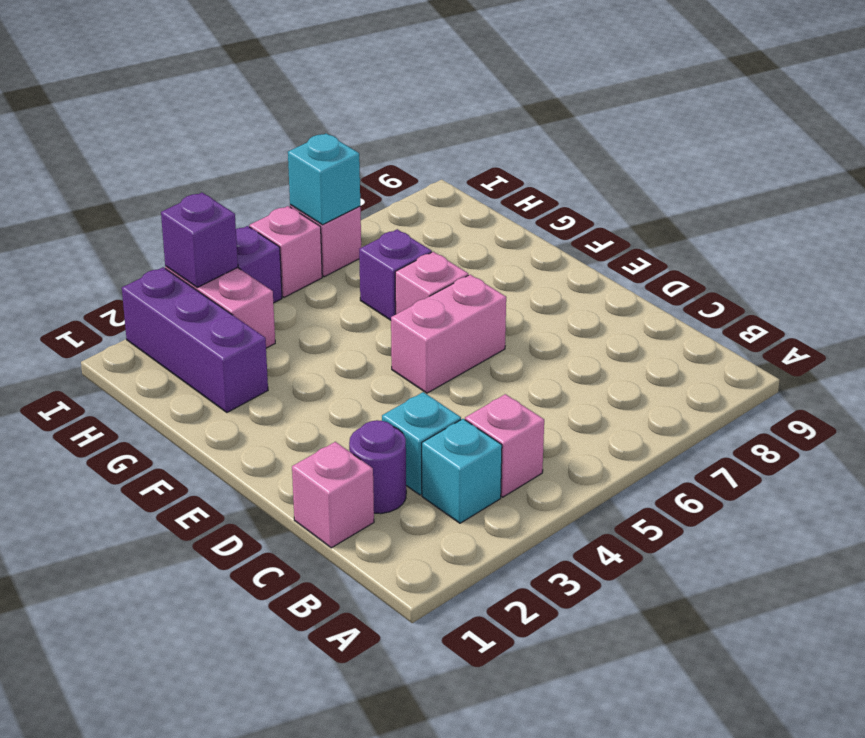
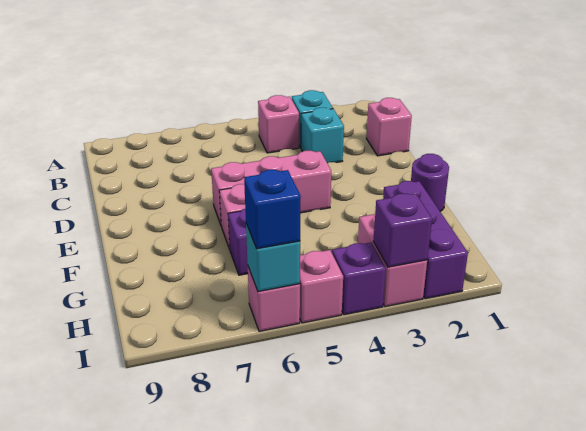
purple round brick C2 level 1 -> purple round brick F1 level 1
pink brick E5:E6 level 1 -> pink brick E4:E6 level 1
none -> blue brick I6 level 3

